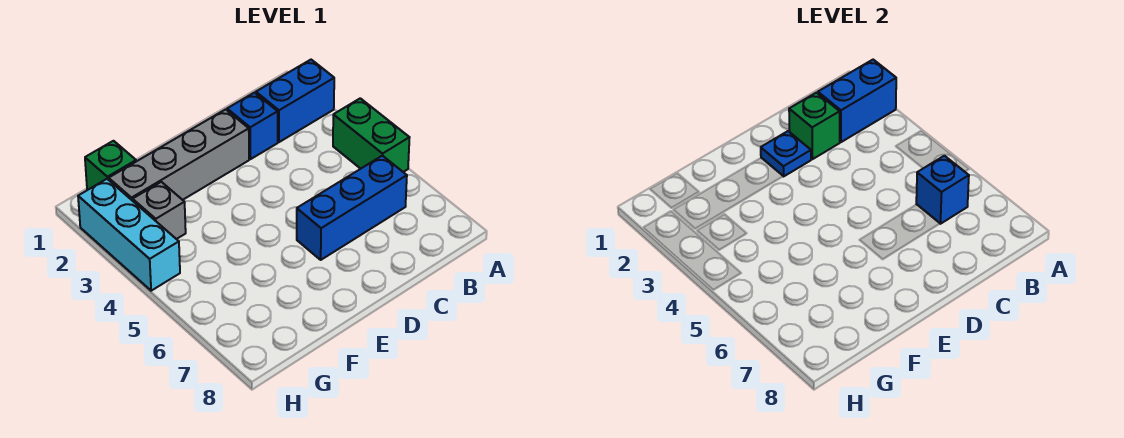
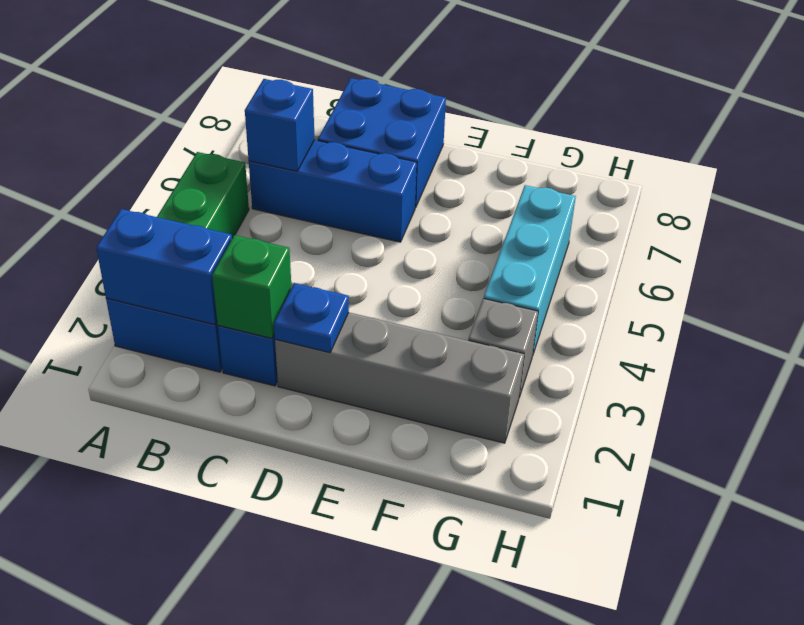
none -> blue brick C7:D8 level 1
green brick G1 level 1 -> none
cyan brick H2:H4 level 1 -> cyan brick G4:G6 level 1

